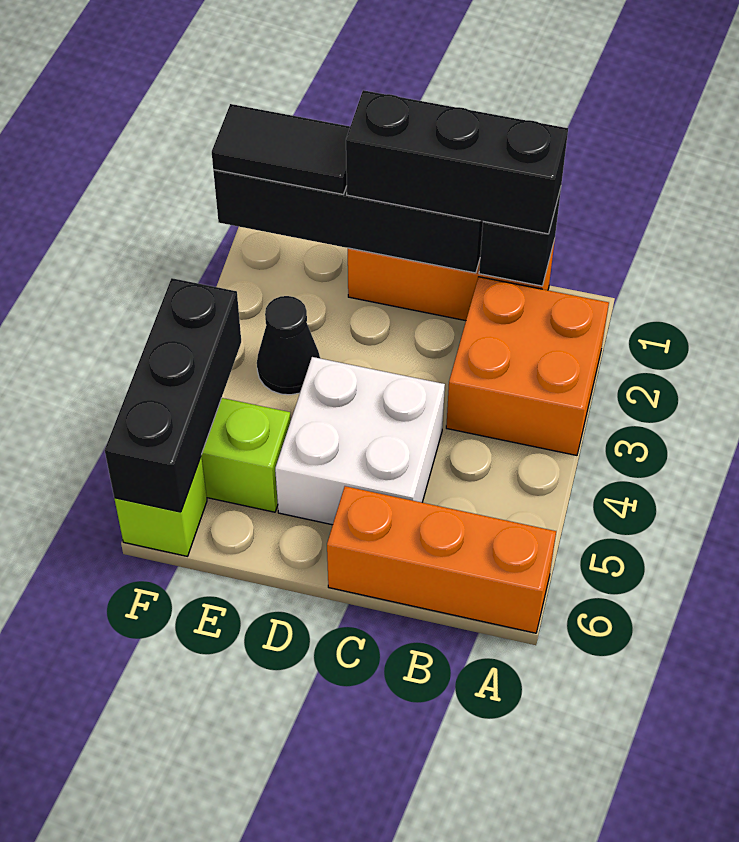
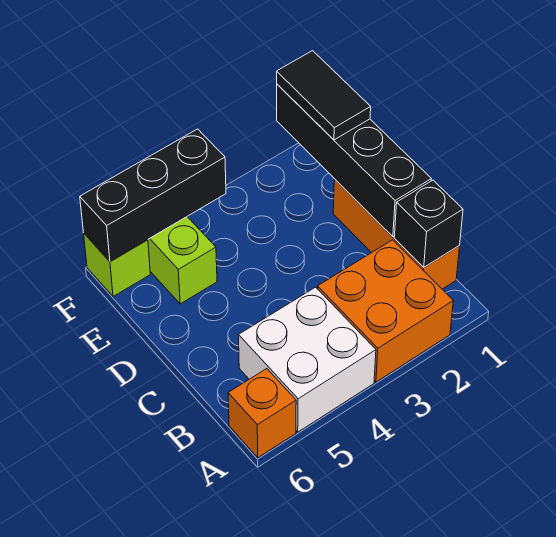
orange brick A6:C6 level 1 -> orange brick A6 level 1
black brick B1:D1 level 3 -> none
white brick C4:D5 level 1 -> white brick A4:B5 level 1
black cone E3 level 1 -> none

